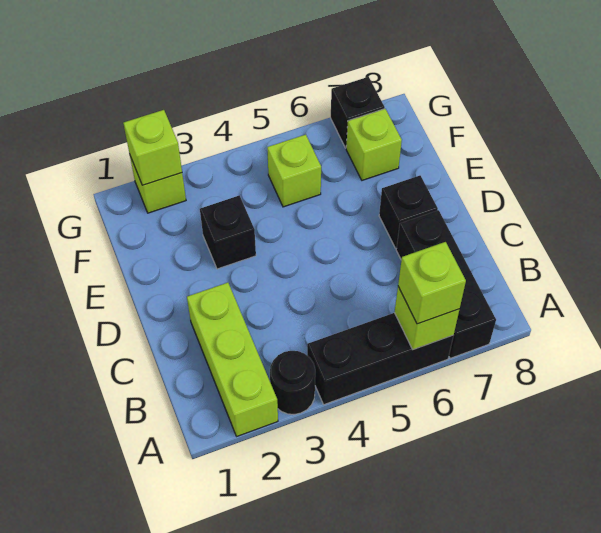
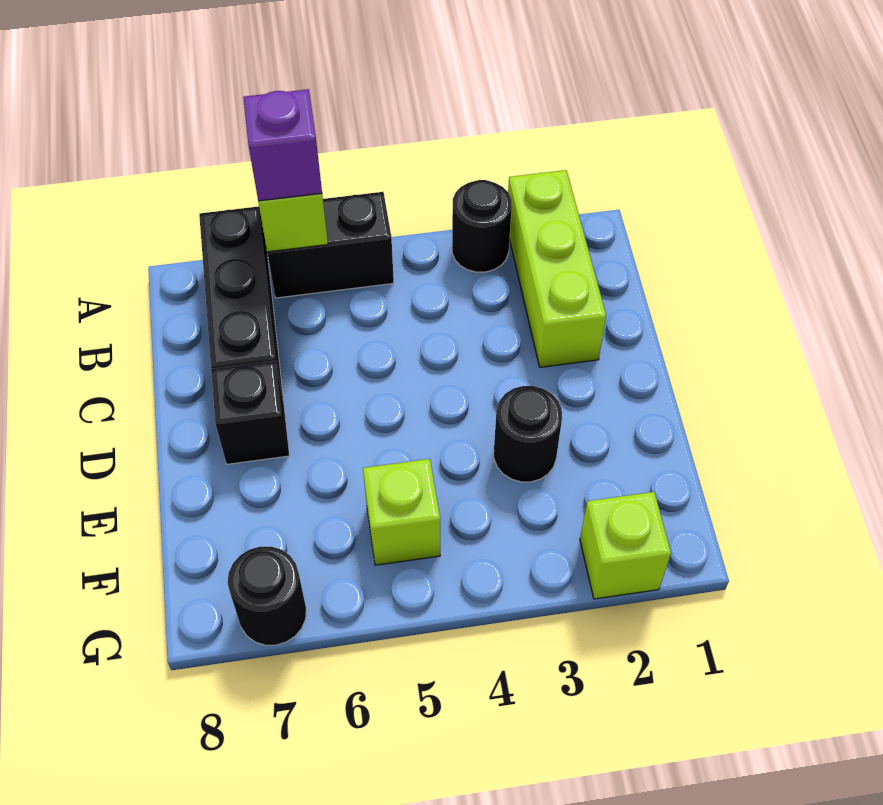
black brick A4:A6 level 1 -> black brick A5:A6 level 1
lime brick A6 level 3 -> purple brick A6 level 3
black brick E3 level 1 -> black round brick E3 level 1
lime brick F7 level 1 -> none
lime brick G2 level 2 -> none
black brick G7 level 1 -> black round brick G7 level 1

